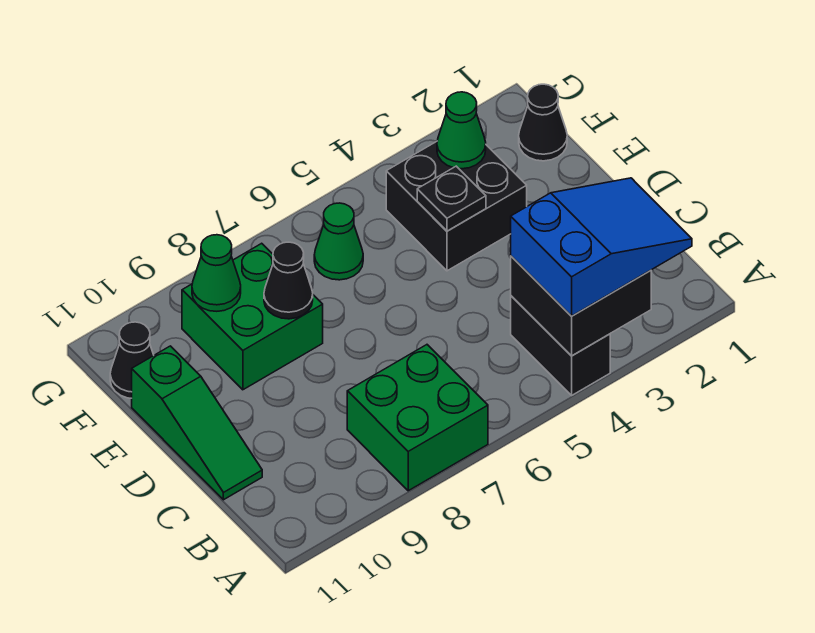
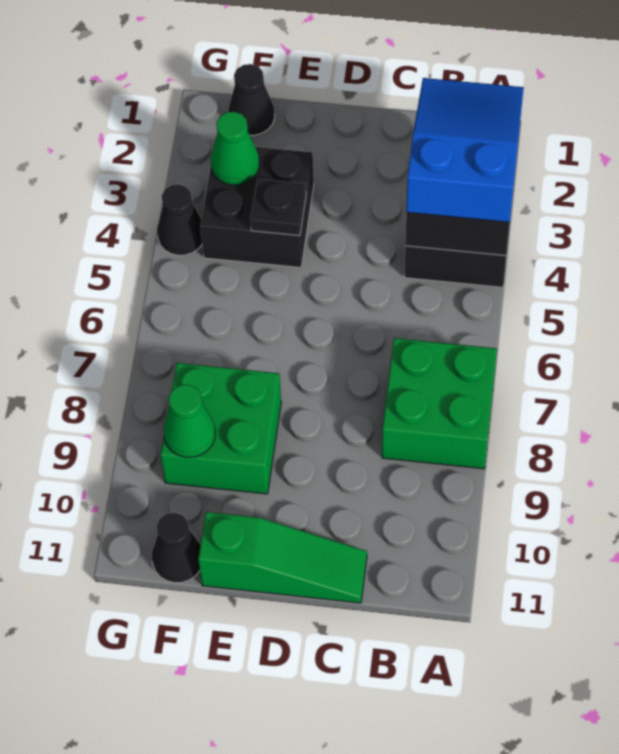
black cone E8 level 2 -> black cone G4 level 1
green cone F6 level 1 -> none

